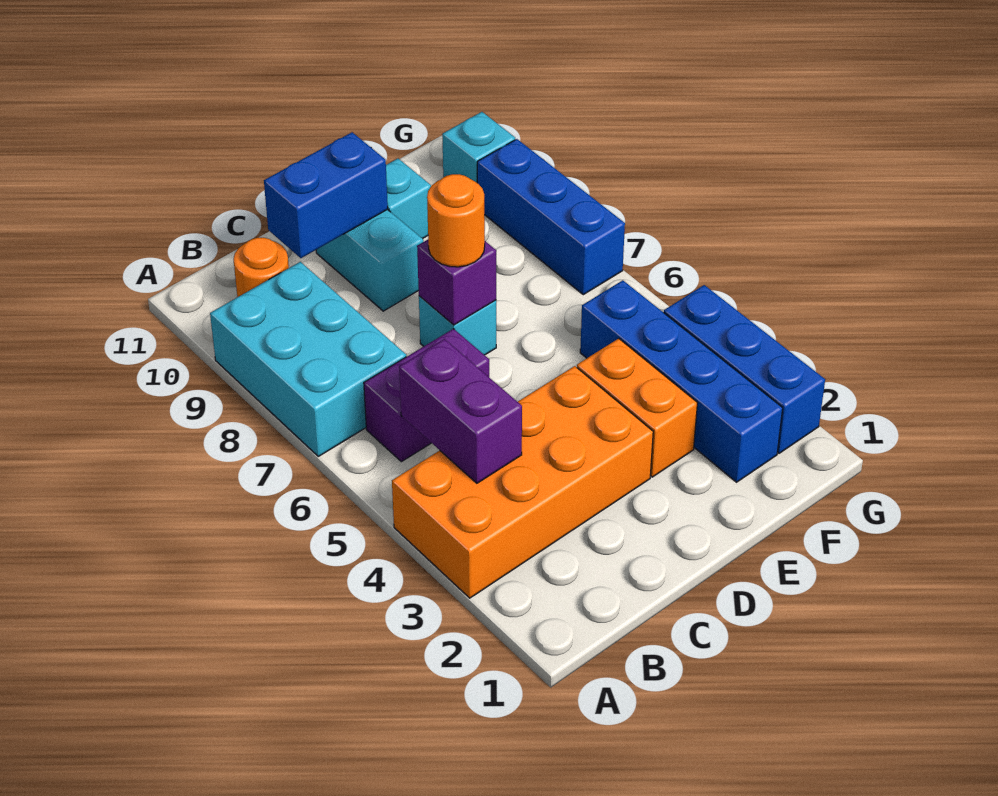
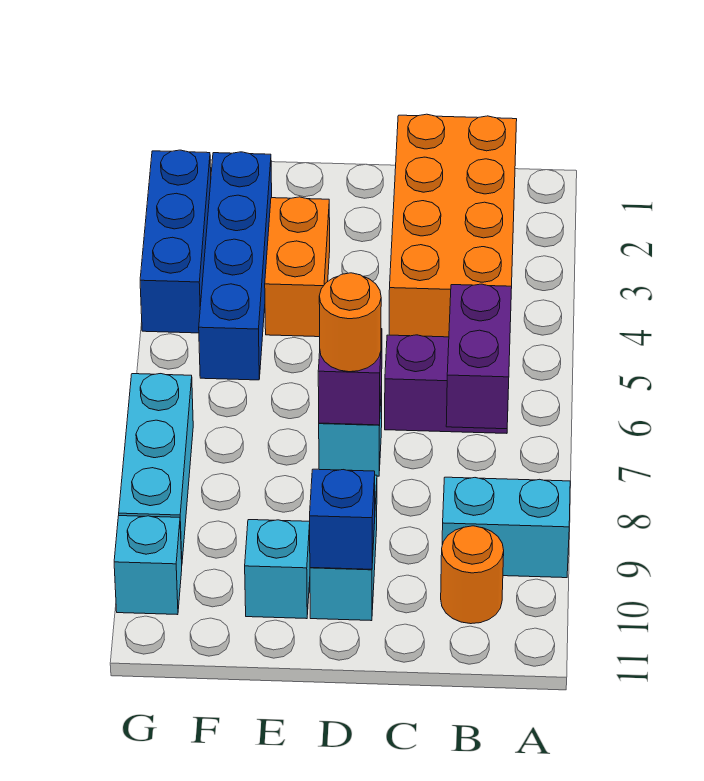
orange brick A3:D4 level 1 -> orange brick B1:C4 level 1
cyan brick A7:B9 level 1 -> cyan brick A9:B9 level 1
purple brick B4:B5 level 2 -> purple brick B6:B7 level 2
blue brick C10:D10 level 2 -> blue brick D10 level 2
blue brick G7:G9 level 1 -> cyan brick G7:G9 level 1

